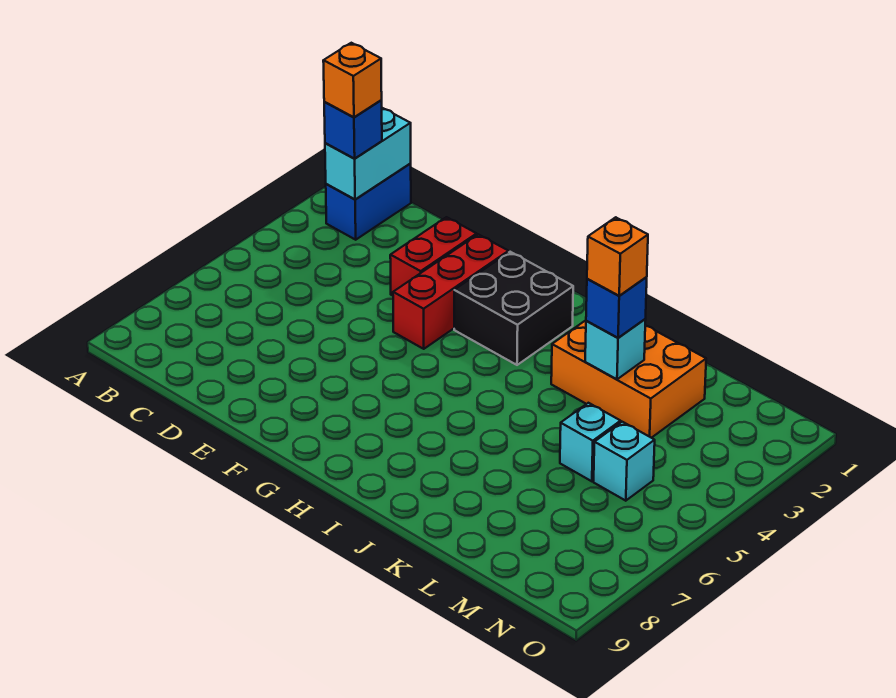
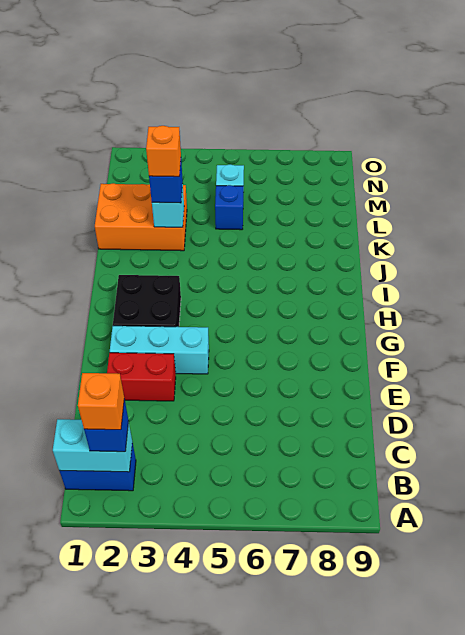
red brick F2:F4 level 1 -> cyan brick F2:F4 level 1
orange brick J2:L3 level 1 -> orange brick K1:L3 level 1
cyan brick L5 level 1 -> blue brick L5 level 1

